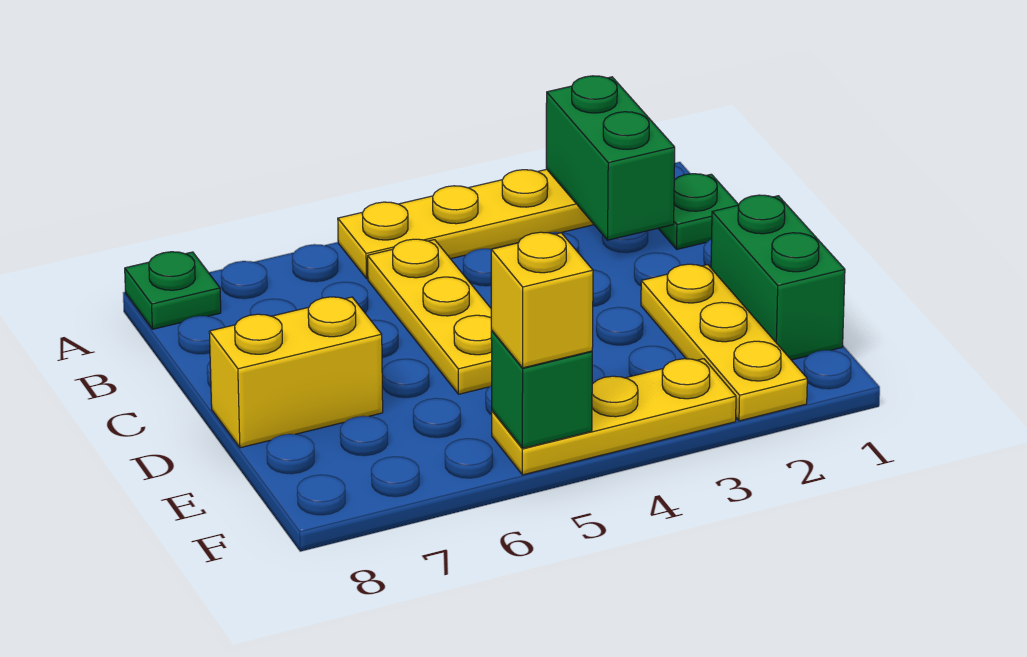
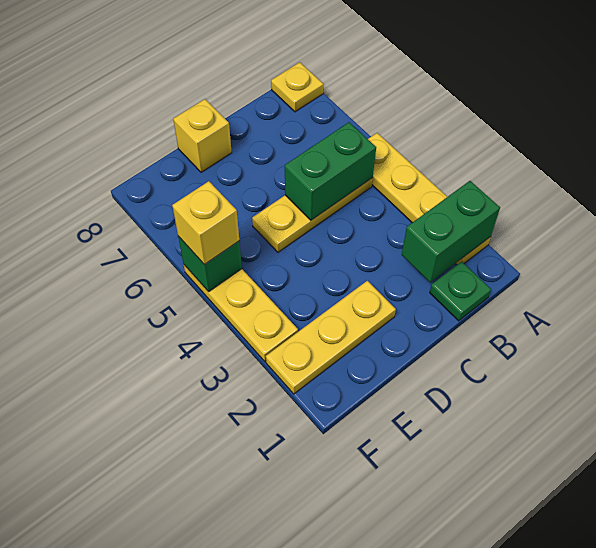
green plate A8 level 1 -> yellow plate A8 level 1
green brick D1:E1 level 1 -> green brick B5:C5 level 2
yellow brick D7:D8 level 1 -> yellow brick D8 level 1

